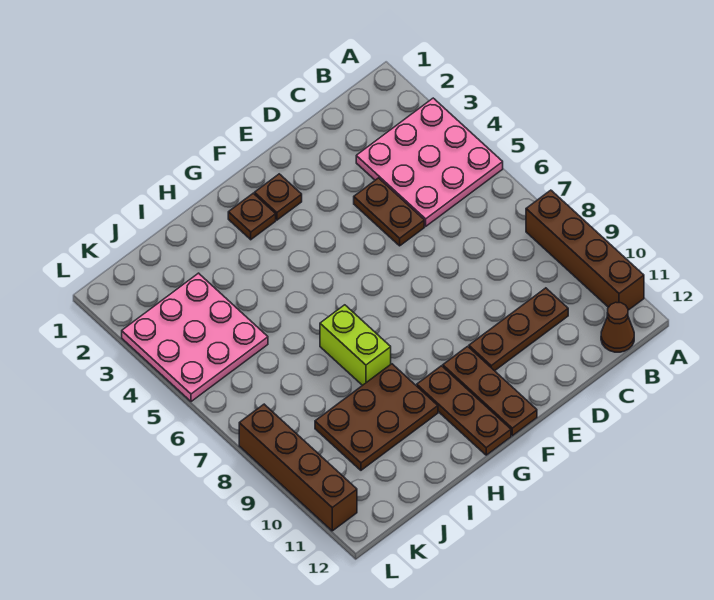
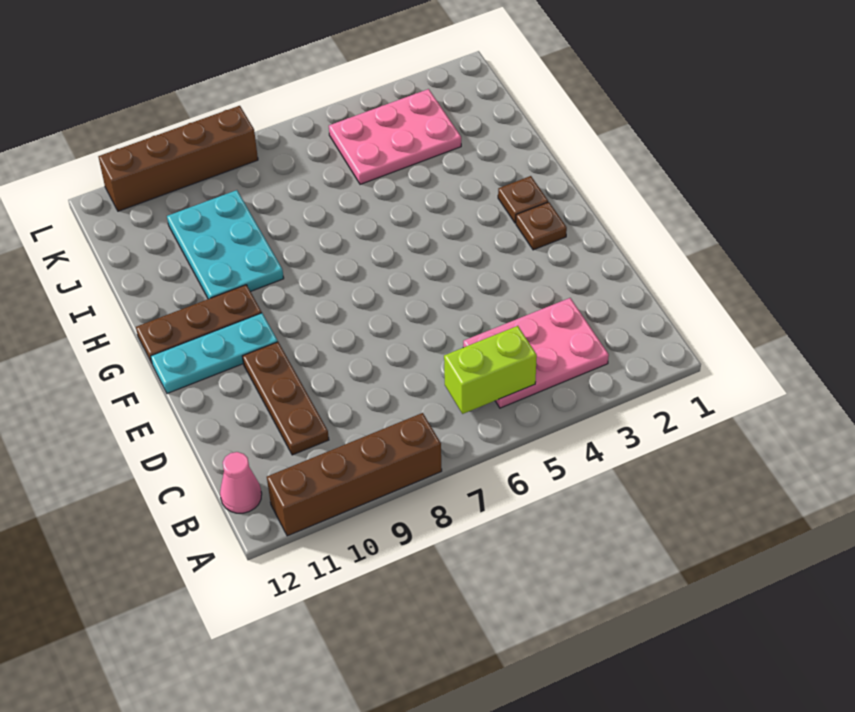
pink plate A3:C5 level 1 -> pink plate B3:C5 level 1
brown cone B12 level 1 -> pink cone B12 level 1
brown plate D4:D5 level 1 -> none
brown plate F10:F12 level 1 -> cyan plate F10:F12 level 1
lime brick H7:H8 level 1 -> lime brick B5:B6 level 2
brown plate H9:J10 level 1 -> cyan plate H9:J10 level 1
pink plate J3:L5 level 1 -> pink plate J3:K5 level 1

